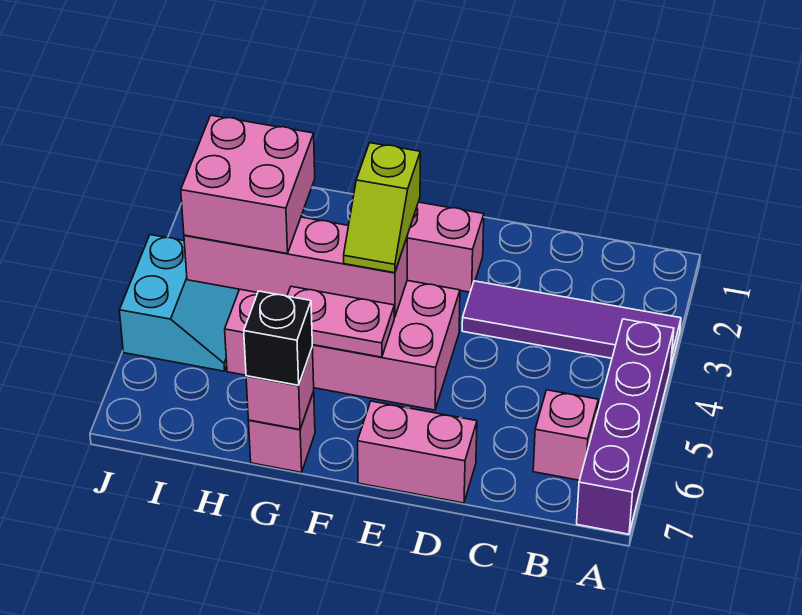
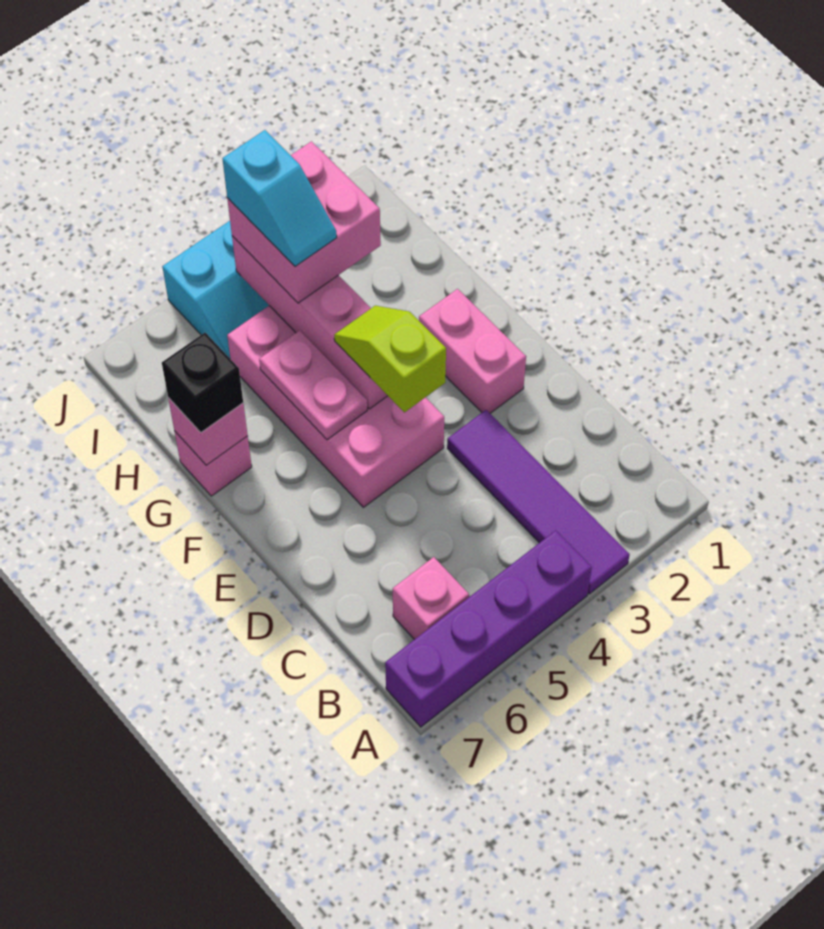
pink brick D7:E7 level 1 -> none
lime slope F3:F4 level 3 top 3 -> lime slope E4:F4 level 3 top E
none -> cyan slope H4:I4 level 4 top I

